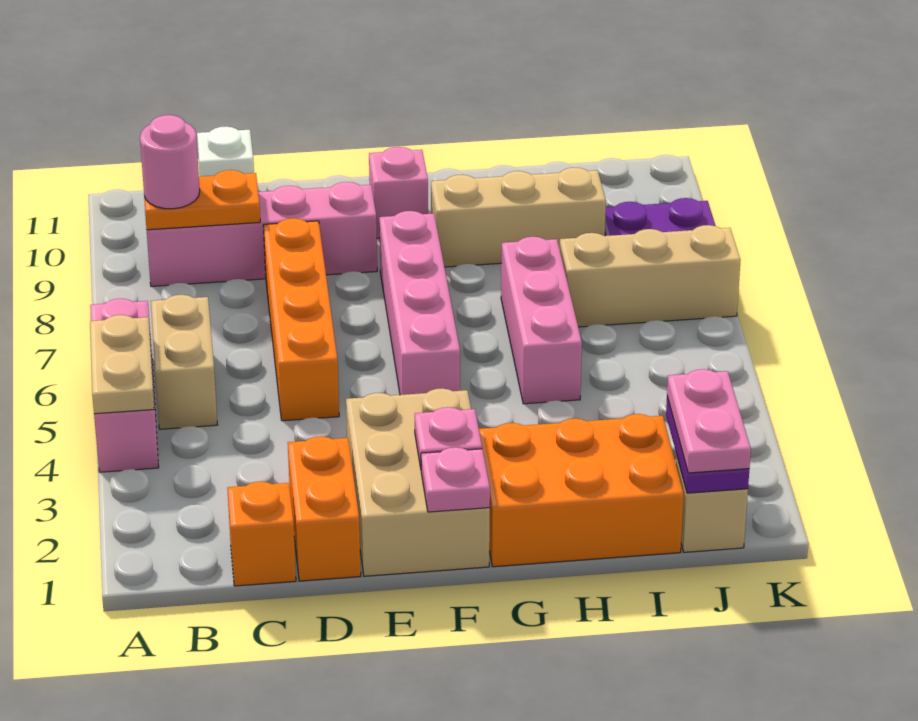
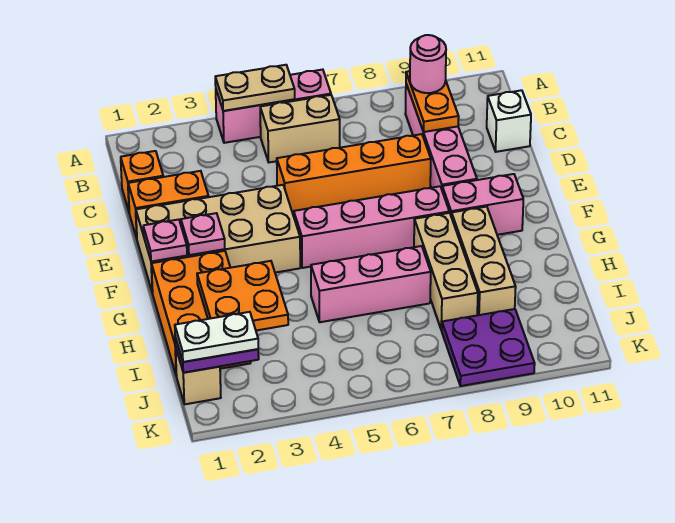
tan brick E1:F3 level 1 -> tan brick E1:F4 level 1
pink brick F10 level 1 -> pink brick F9:F10 level 1
none -> orange plate H2:I3 level 2
tan brick I7:K7 level 1 -> tan brick G8:I8 level 1
pink plate J1:J2 level 3 -> white plate J1:J2 level 3

